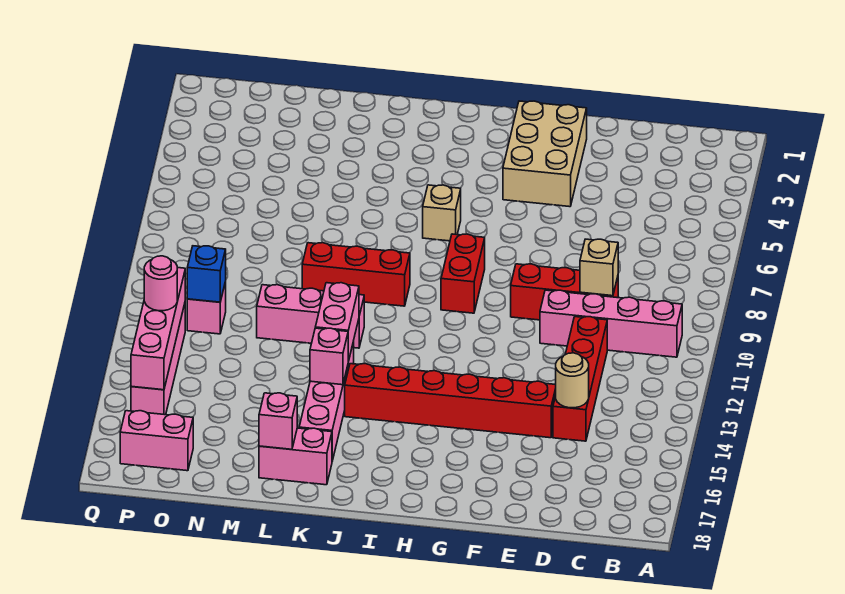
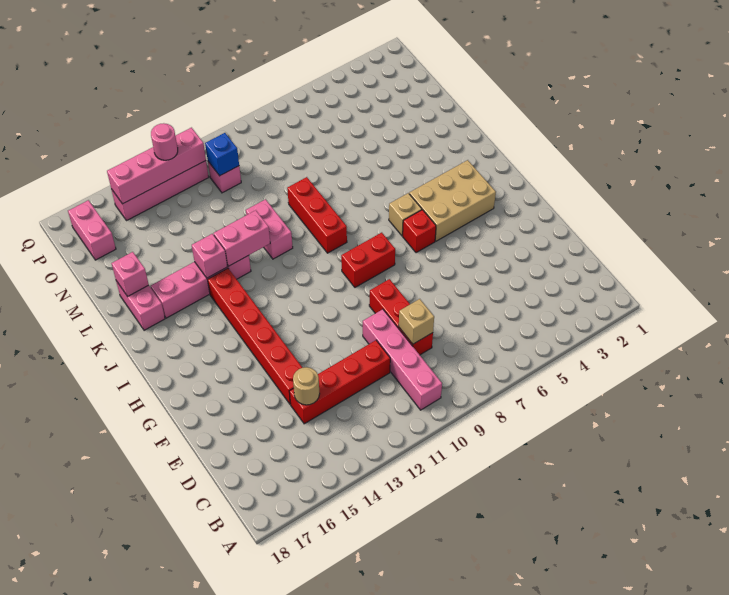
tan brick F2:G4 level 1 -> tan brick H3:I5 level 1
none -> red brick H6 level 1
pink brick K11:M11 level 1 -> pink brick K11:L11 level 1

